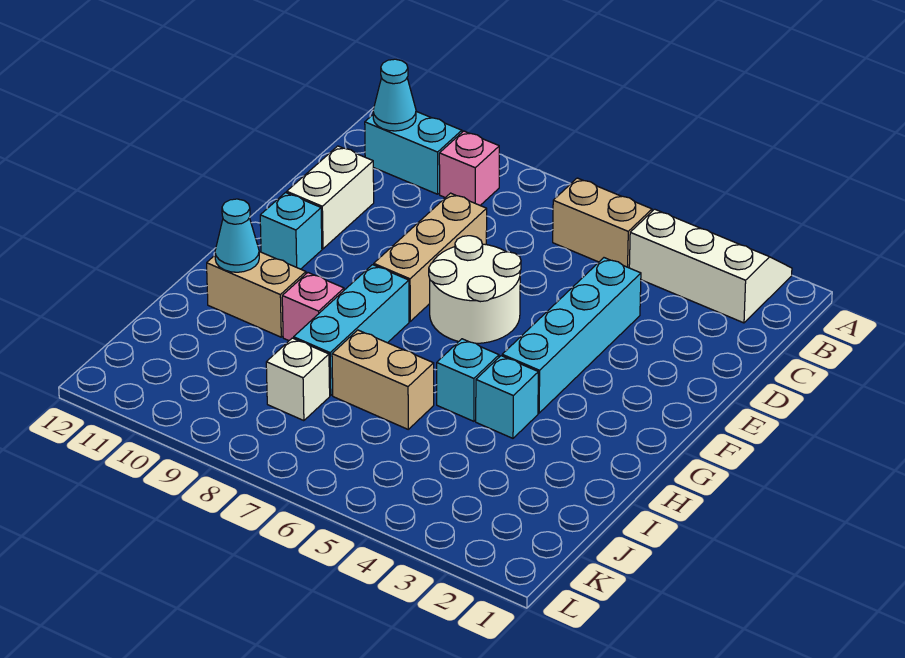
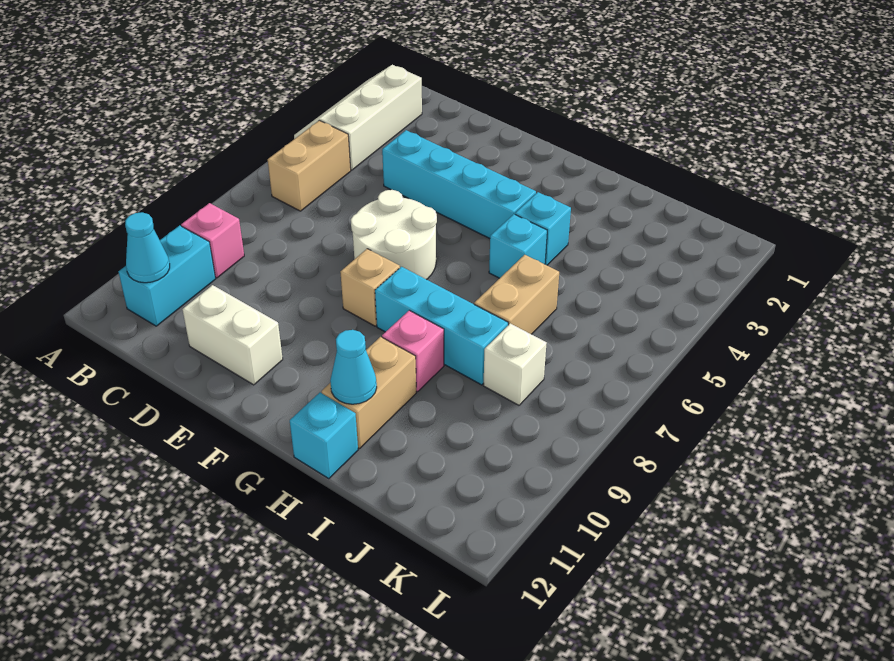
tan brick D8:F8 level 1 -> tan brick F8 level 1
cyan brick F11 level 1 -> cyan brick H12 level 1

